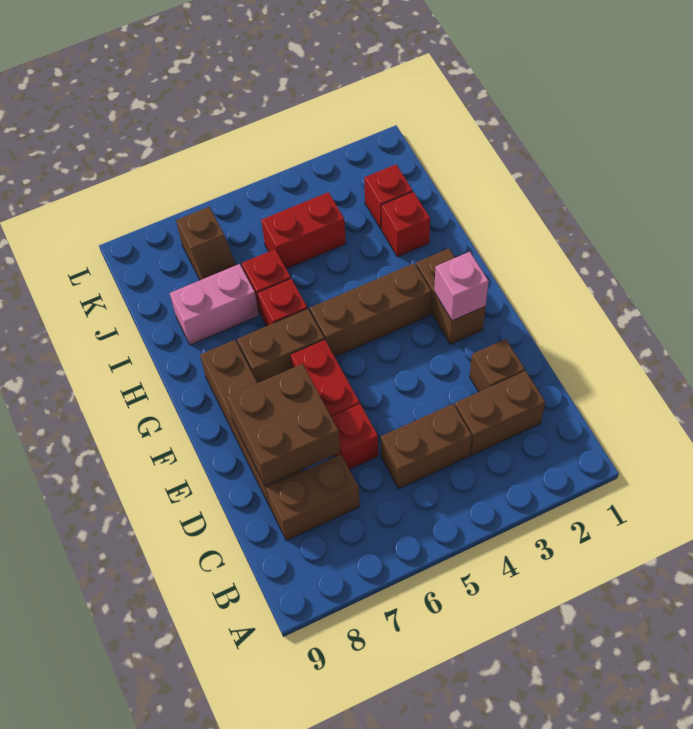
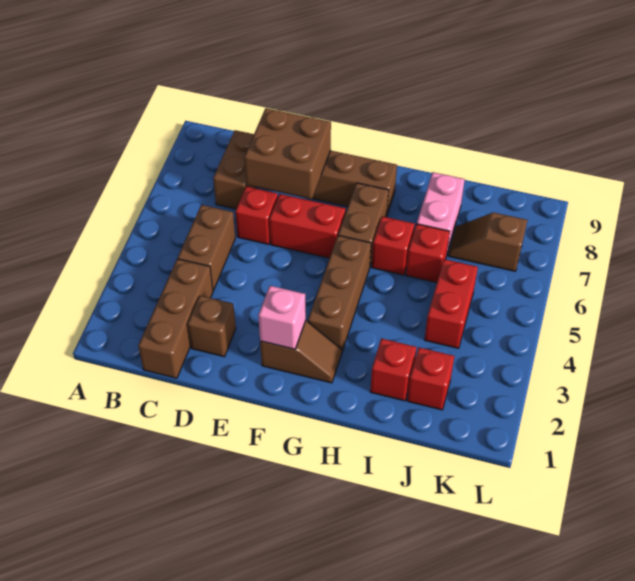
brown brick C2:C3 level 1 -> brown brick C1:C3 level 1
brown brick F2:G2 level 1 -> brown slope F2:G2 level 1 top F

